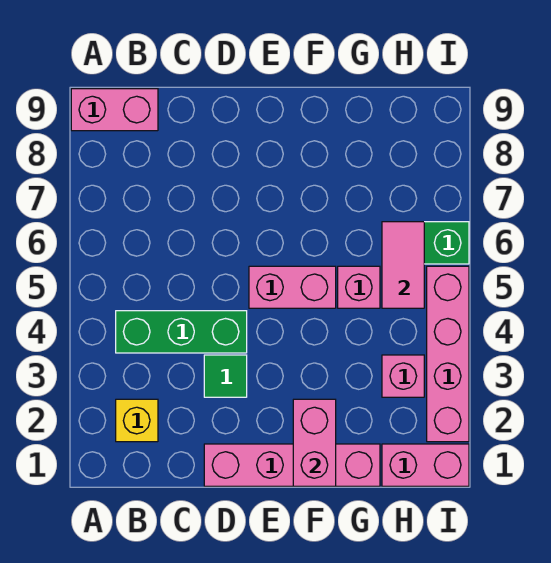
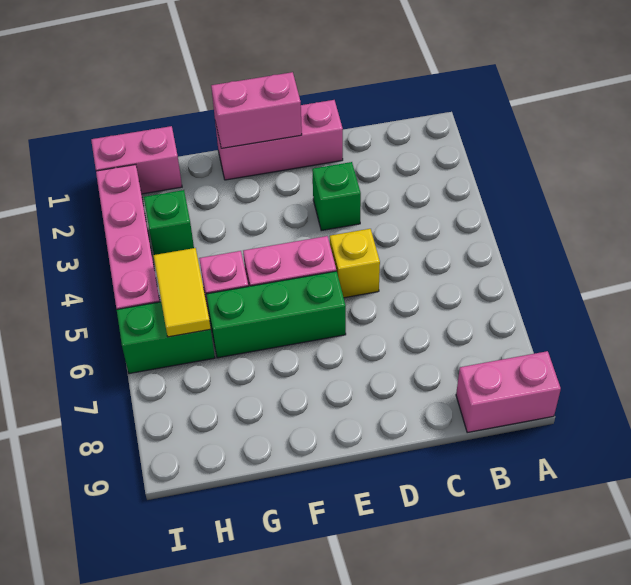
yellow brick B2 level 1 -> yellow brick D5 level 1
green brick B4:D4 level 1 -> green brick E6:G6 level 1
pink brick D1:G1 level 1 -> pink brick D1:F1 level 1
green tile D3 level 1 -> green brick D3 level 1
pink brick F1:F2 level 2 -> pink brick E1:F1 level 2
pink brick H3 level 1 -> green brick H3 level 1
pink tile H5:H6 level 2 -> yellow tile H5:H6 level 2

